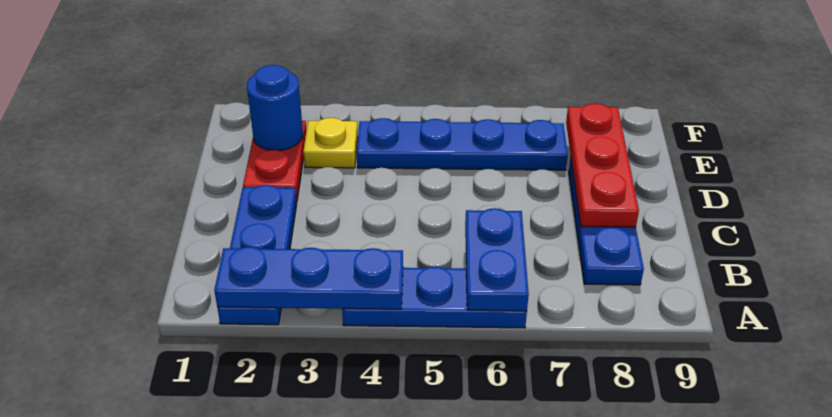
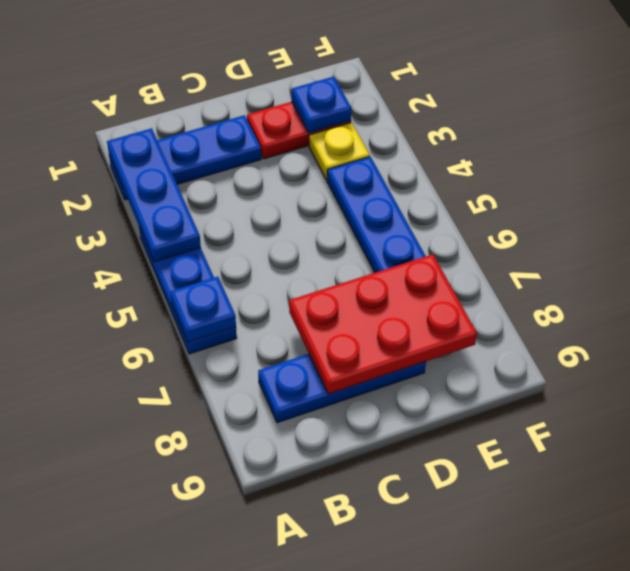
blue plate A6:B6 level 2 -> blue plate A6 level 2
red plate C8:E8 level 2 -> red plate C7:E8 level 2
blue round brick E2 level 2 -> blue plate E2 level 2

